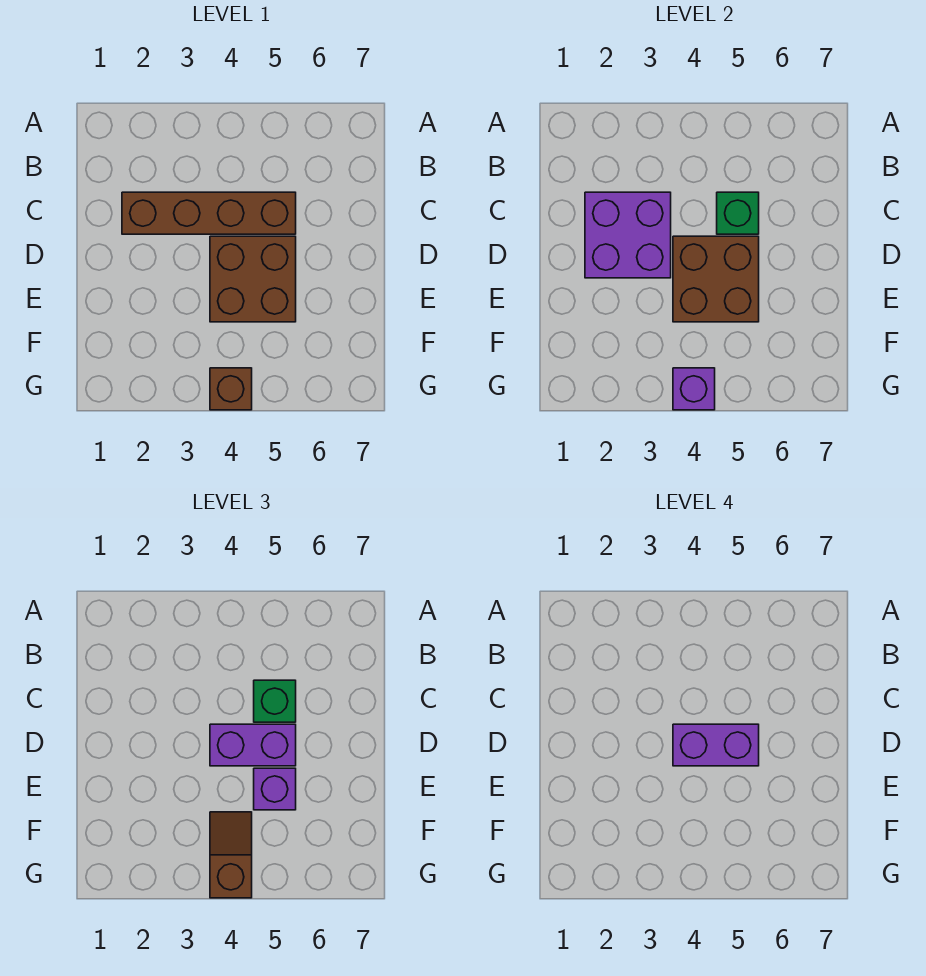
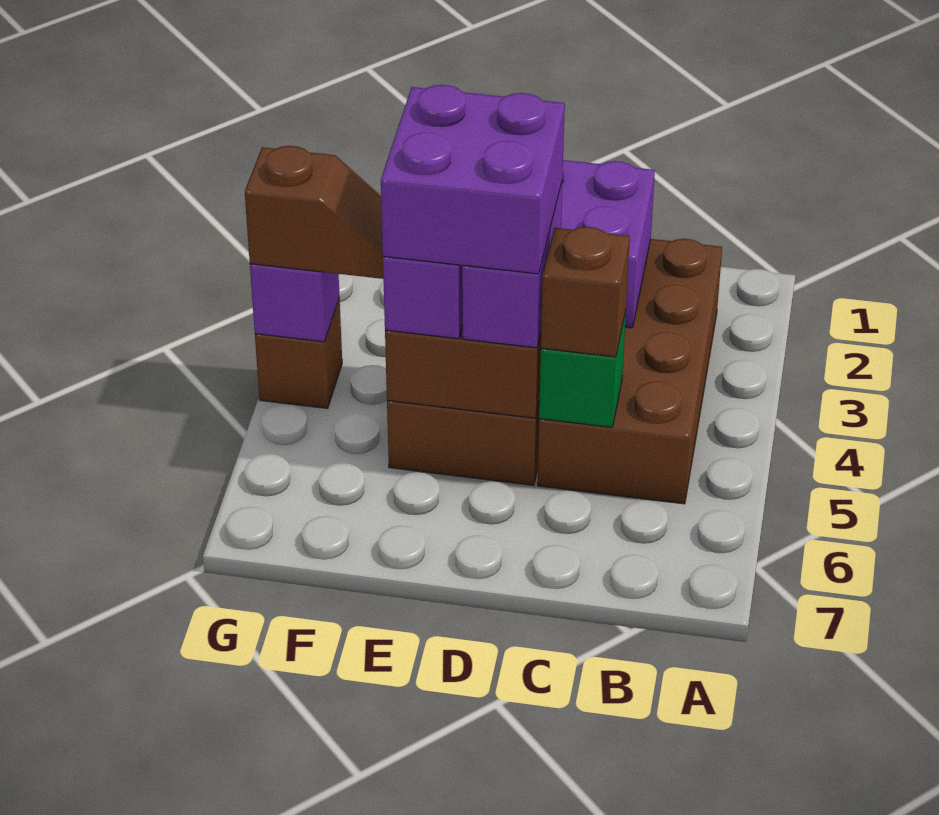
brown brick C2:C5 level 1 -> brown brick B2:C5 level 1
green brick C5 level 3 -> brown brick C5 level 3
purple brick D4:D5 level 4 -> purple brick D4:E5 level 4

